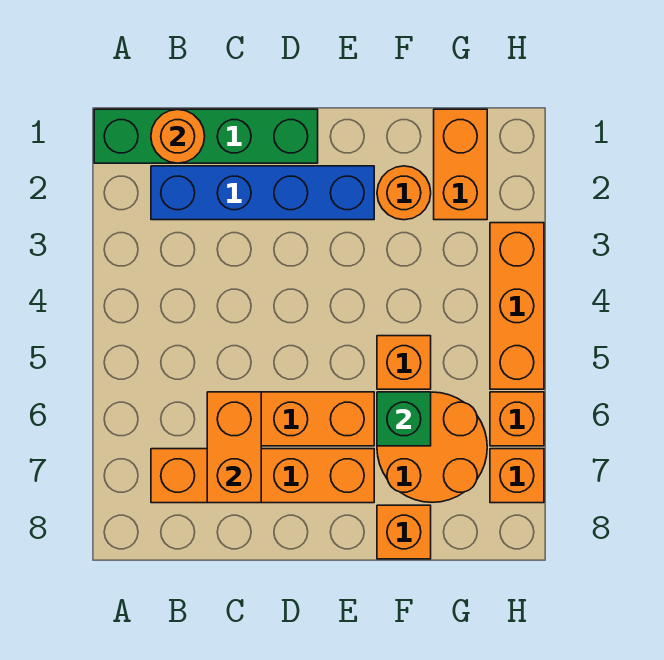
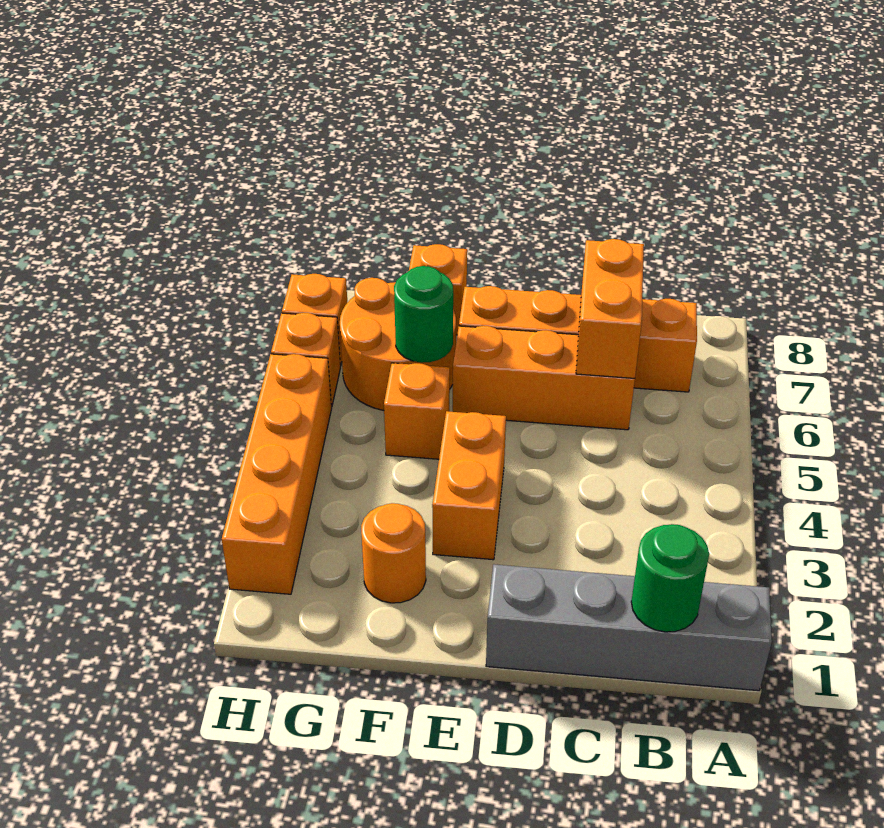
green brick A1:D1 level 1 -> grey brick A1:D1 level 1
orange round brick B1 level 2 -> green round brick B1 level 2
blue brick B2:E2 level 1 -> none
green brick F6 level 2 -> green round brick F6 level 2
orange brick G1:G2 level 1 -> orange brick E3:E4 level 1
orange brick H3:H5 level 1 -> orange brick H2:H5 level 1

